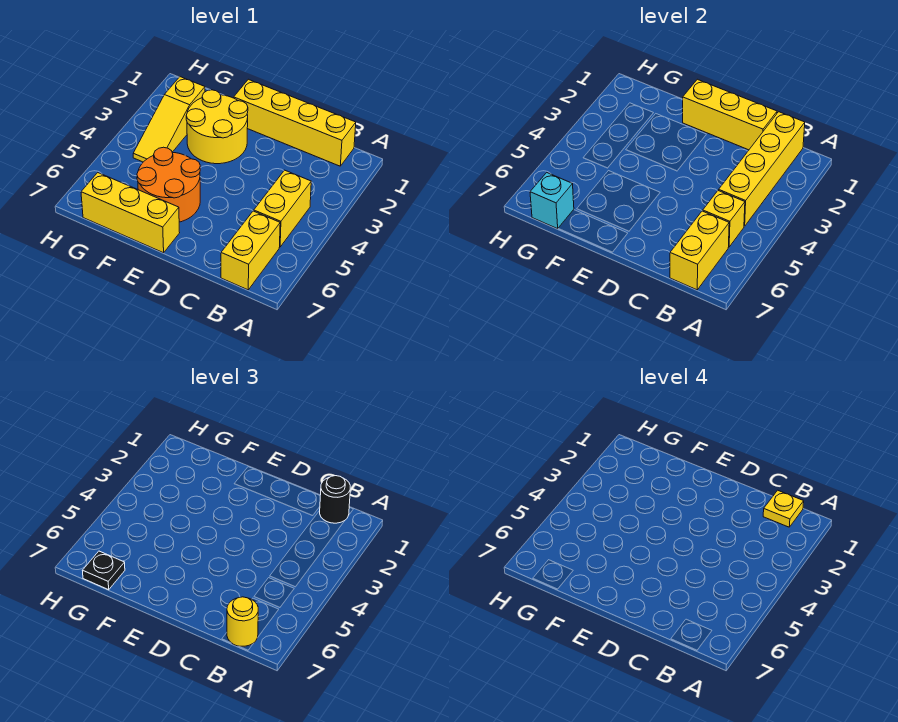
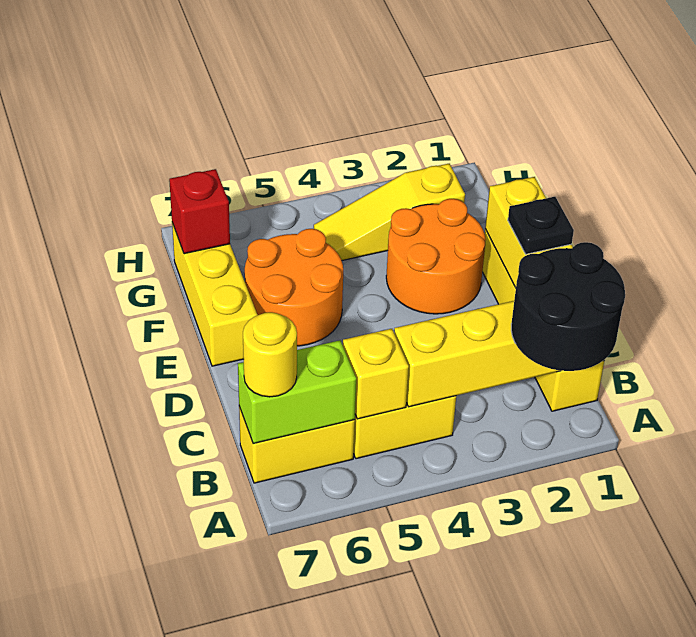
black round brick B1 level 3 -> black round brick A1:B2 level 3
yellow plate B1 level 4 -> none
yellow brick B6:B7 level 2 -> lime brick B6:B7 level 2
yellow round brick E2:F3 level 1 -> orange round brick E2:F3 level 1
cyan brick G7 level 2 -> red brick G7 level 2
black plate G7 level 3 -> black plate D1 level 3

